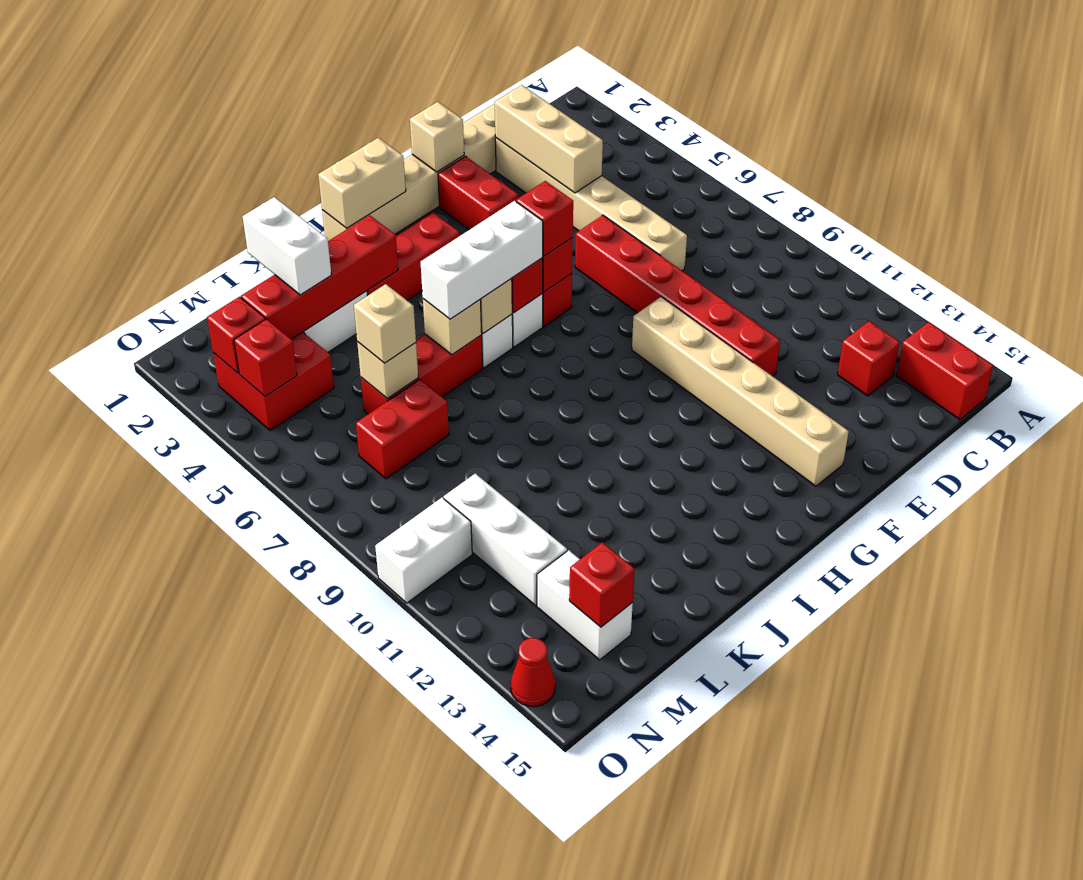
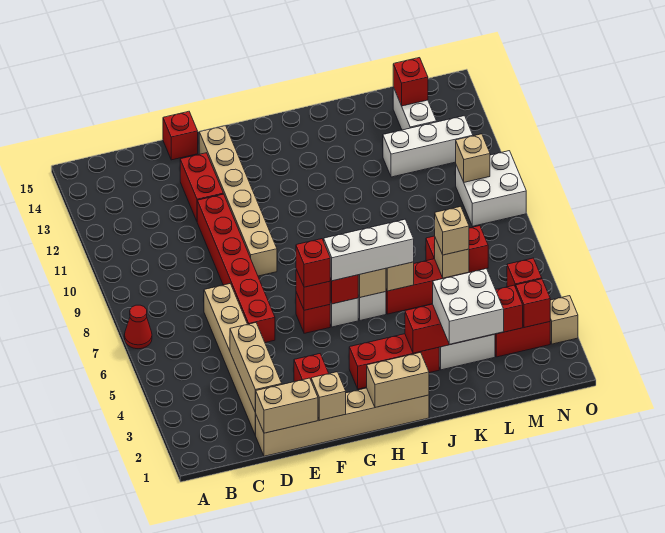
red brick B14:B15 level 1 -> red brick E12:E13 level 1
red brick C13 level 1 -> red brick E15 level 1
none -> tan brick D1:E1 level 2
white brick L2:L3 level 3 -> white brick K2:L3 level 3
white brick M10:M12 level 1 -> white brick L12:N12 level 1
white brick N10:O10 level 1 -> white brick N9:O10 level 1
none -> tan brick N10 level 2
none -> tan brick O3 level 1
red cone O14 level 1 -> red cone A7 level 1

